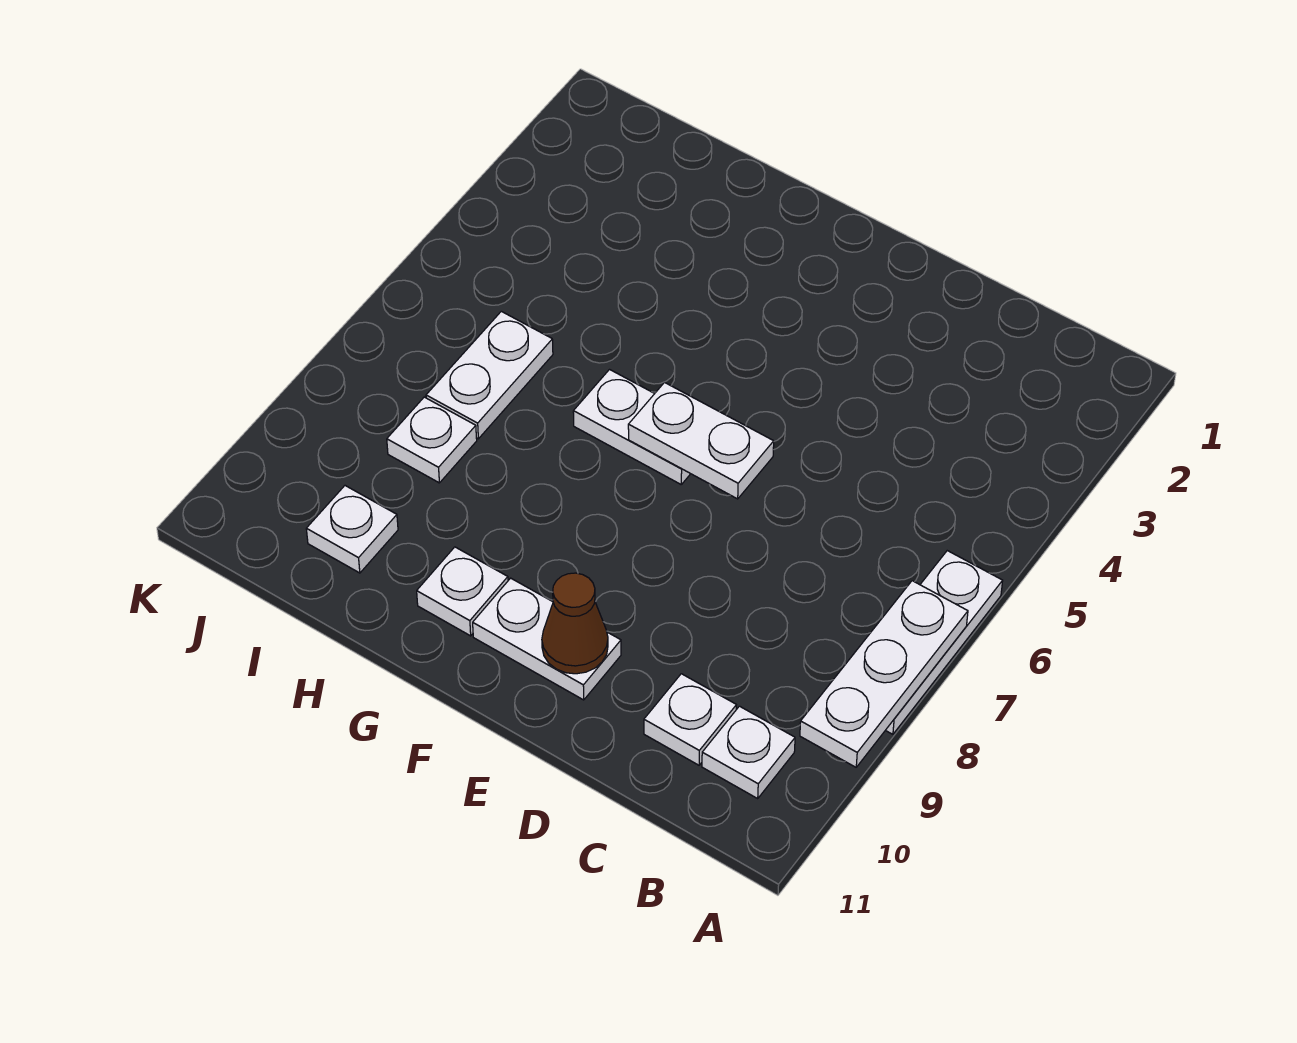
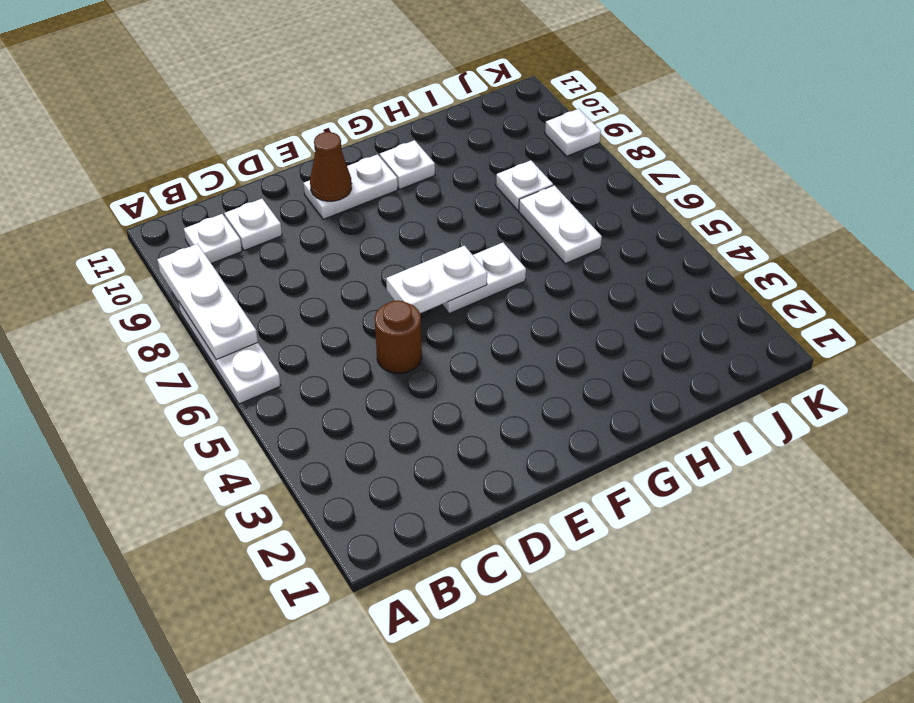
none -> brown round brick D5 level 1
white plate I10 level 1 -> white plate K9 level 1

